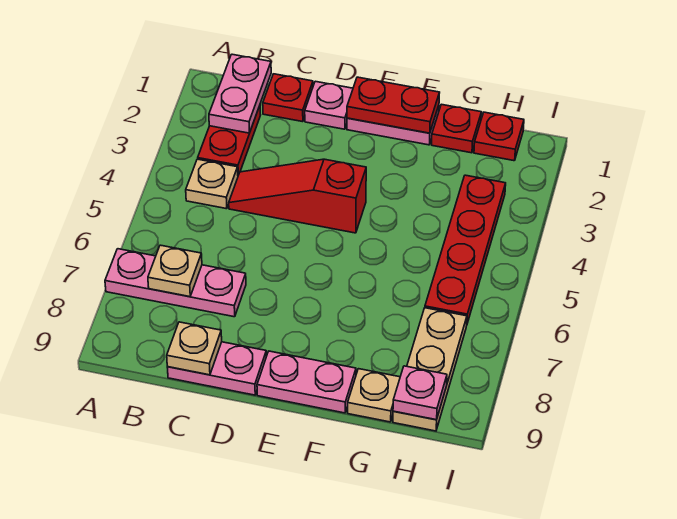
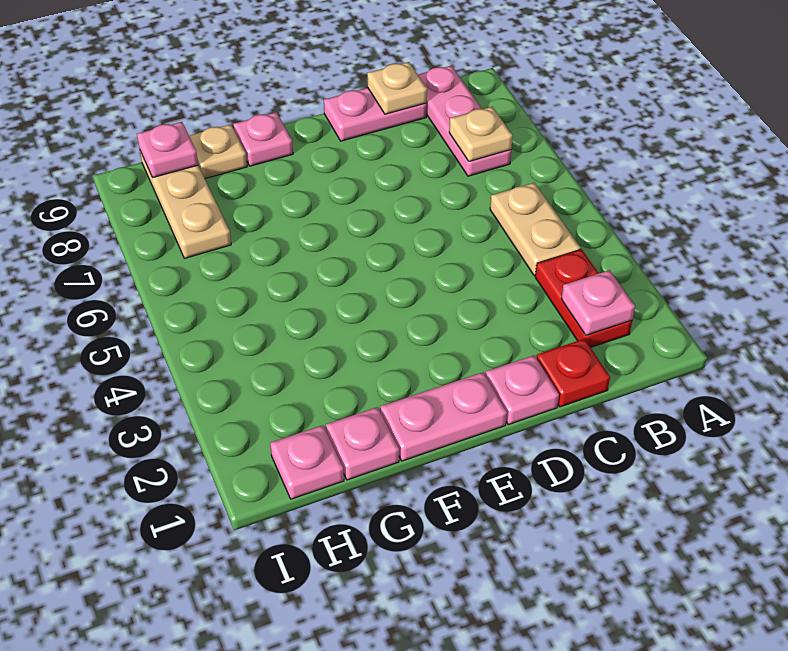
pink plate A7:C7 level 1 -> pink plate B7:B9 level 1
pink plate B1:B2 level 2 -> pink plate B2 level 2
tan plate B4 level 1 -> tan plate B4:B5 level 1
red slope C4:E4 level 1 top E -> none
red plate E1:F1 level 2 -> none
pink plate E9:F9 level 1 -> pink plate F9 level 1
red plate G1 level 1 -> pink plate G1 level 1
red plate H1 level 1 -> pink plate H1 level 1
red plate H3:H6 level 1 -> none

